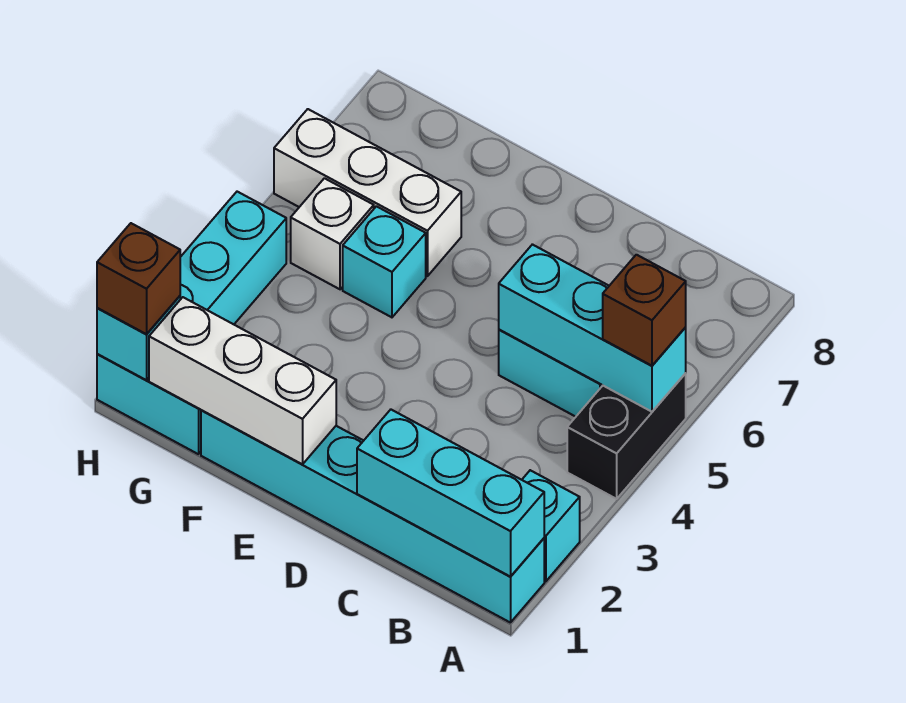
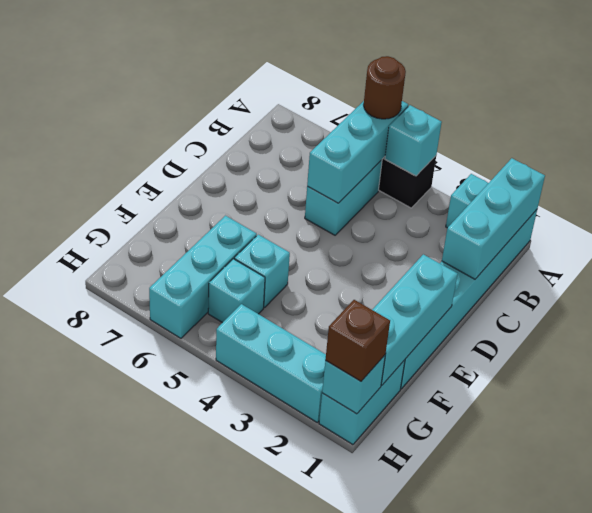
none -> cyan brick A4 level 2
brown brick A5 level 3 -> brown round brick A5 level 3
white brick E1:G1 level 2 -> cyan brick E1:G1 level 2
white brick F6:H6 level 1 -> cyan brick F6:H6 level 1
white brick G5 level 1 -> cyan brick G5 level 1

